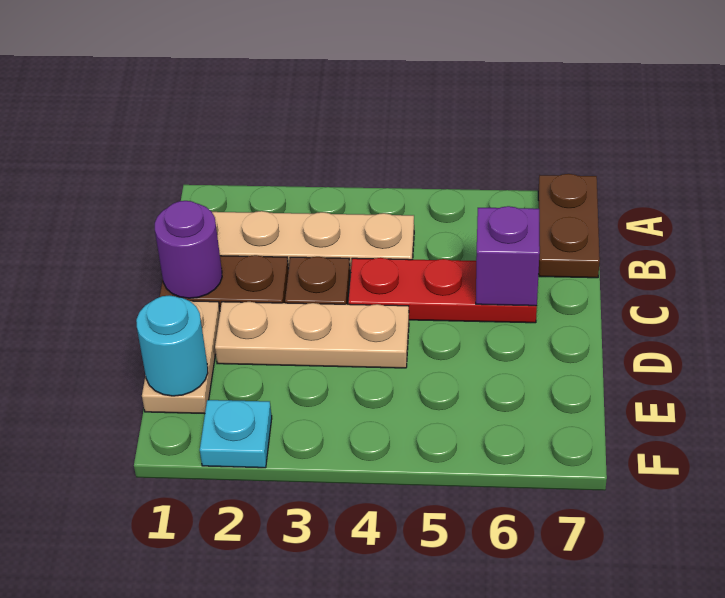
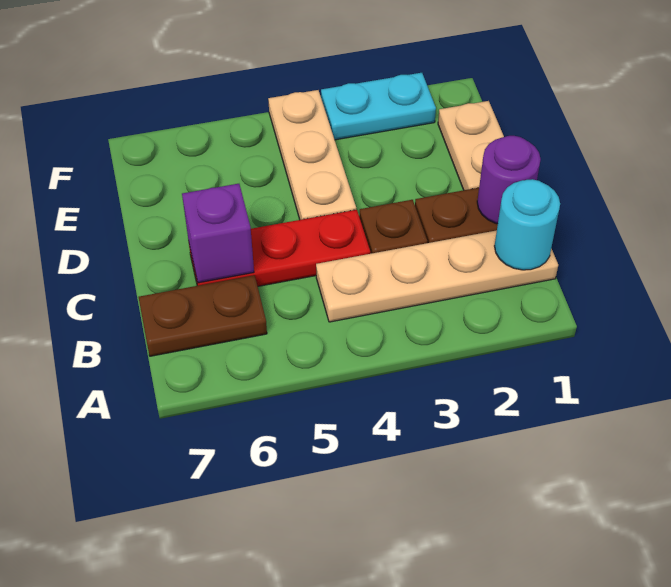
brown plate A7:B7 level 1 -> brown plate B6:B7 level 1
tan plate D2:D4 level 1 -> tan plate D4:F4 level 1
cyan round brick E1 level 2 -> cyan round brick B1 level 2
cyan plate F2 level 1 -> cyan plate F2:F3 level 1

